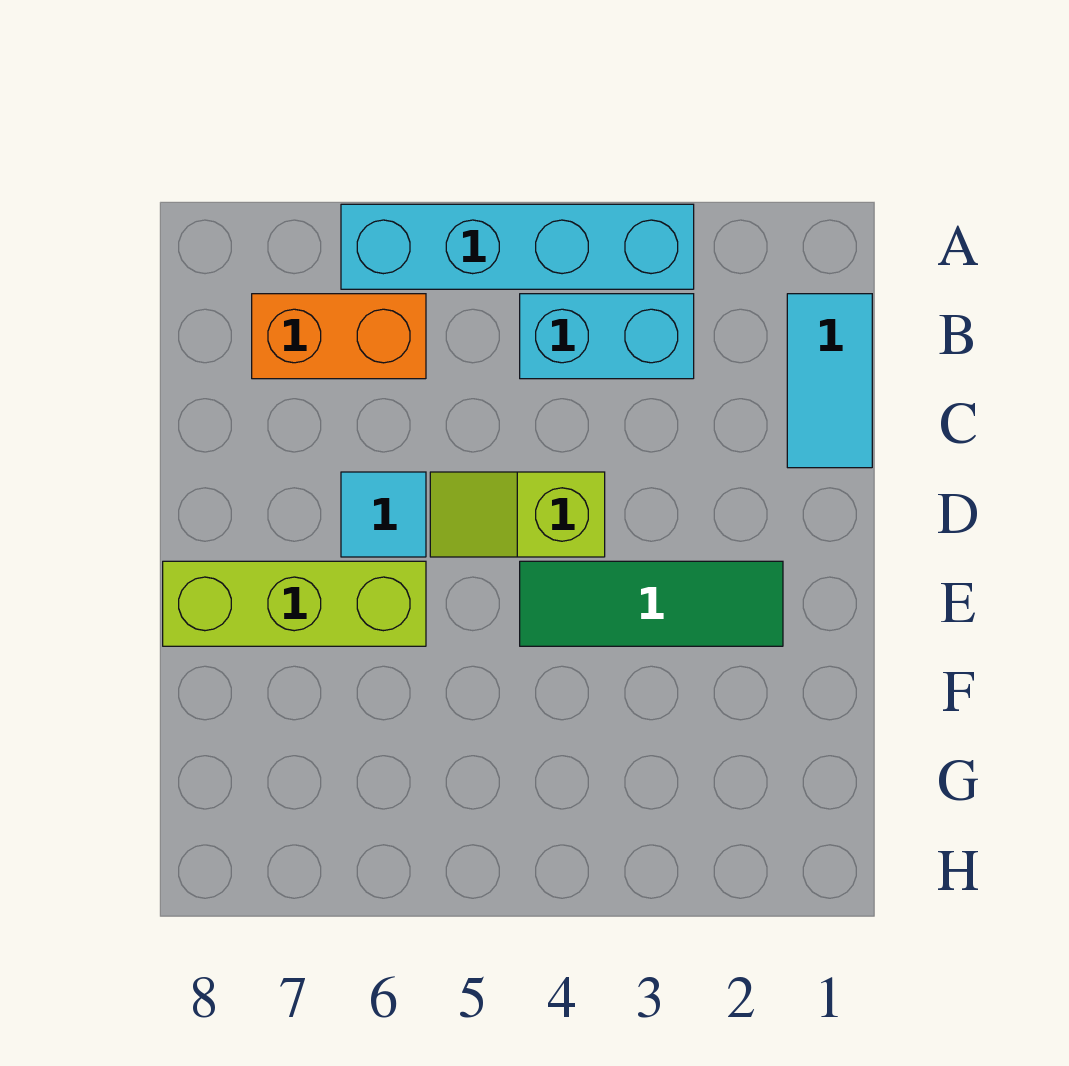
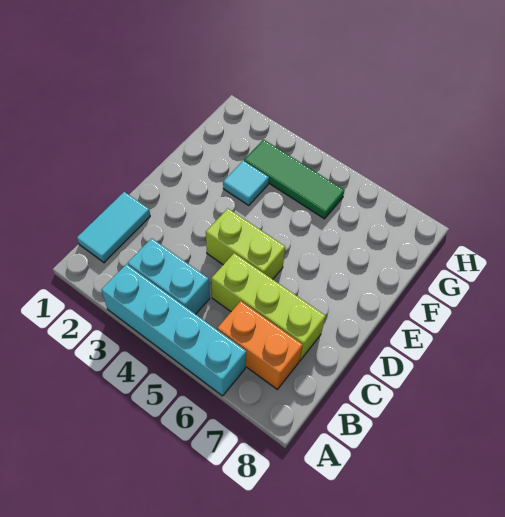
lime slope D4:D5 level 1 top 4 -> lime brick D4:D5 level 1
cyan tile D6 level 1 -> cyan tile F3 level 1
green tile E2:E4 level 1 -> green tile G3:G5 level 1
lime brick E6:E8 level 1 -> lime brick C5:C7 level 1

